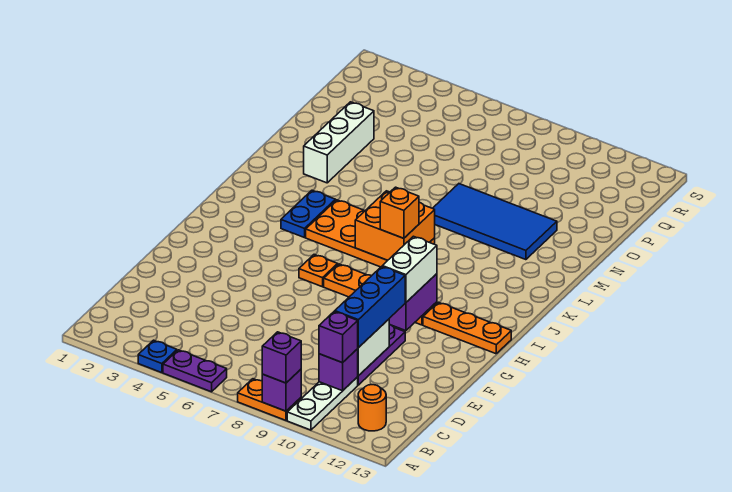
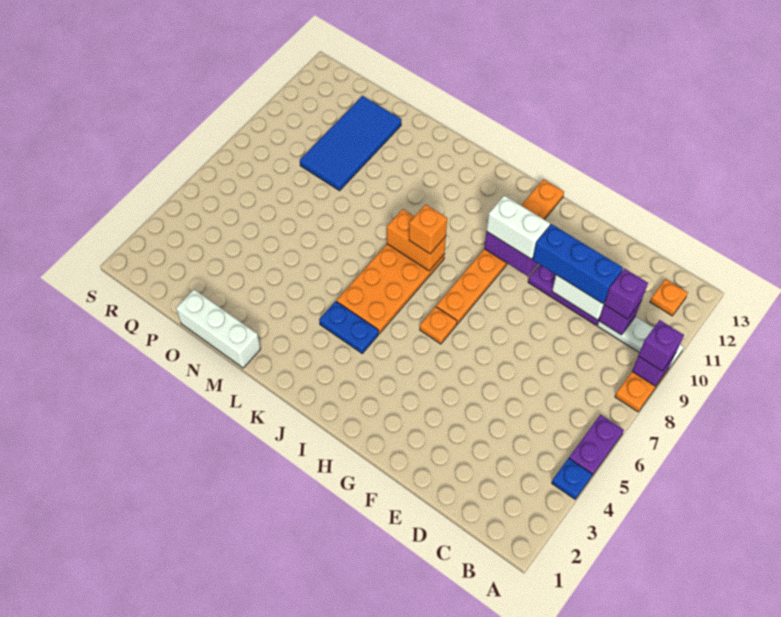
orange round brick B12 level 1 -> orange plate B12 level 1
orange brick J7:K8 level 2 -> orange brick J8:K8 level 2
white brick M3:O3 level 1 -> white brick M1:O1 level 1
blue tile M8:N11 level 1 -> blue tile O9:P12 level 1

